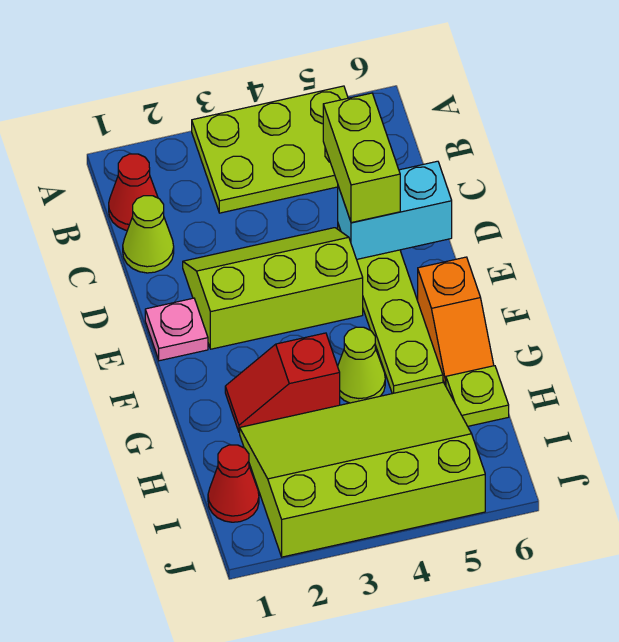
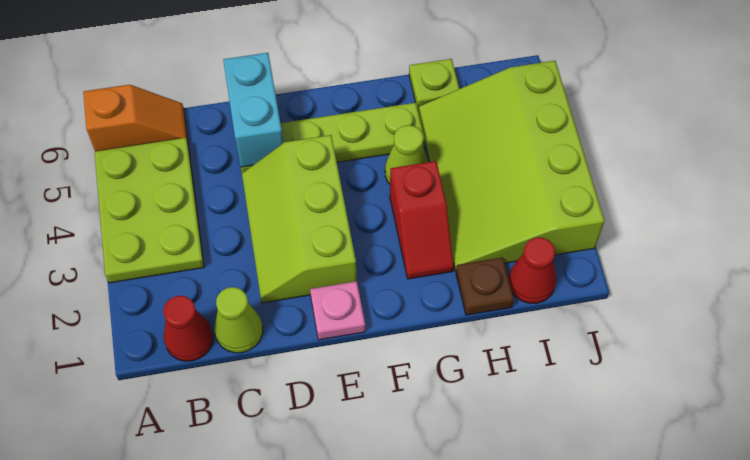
lime brick C5:D5 level 3 -> none
orange slope F6:G6 level 1 top F -> orange slope A6:B6 level 1 top A
none -> brown plate H1 level 1

